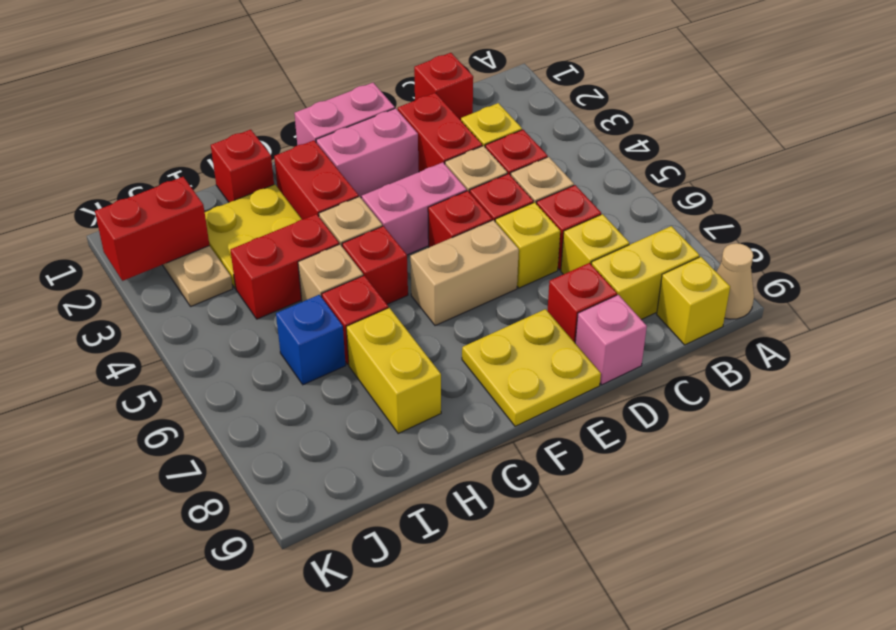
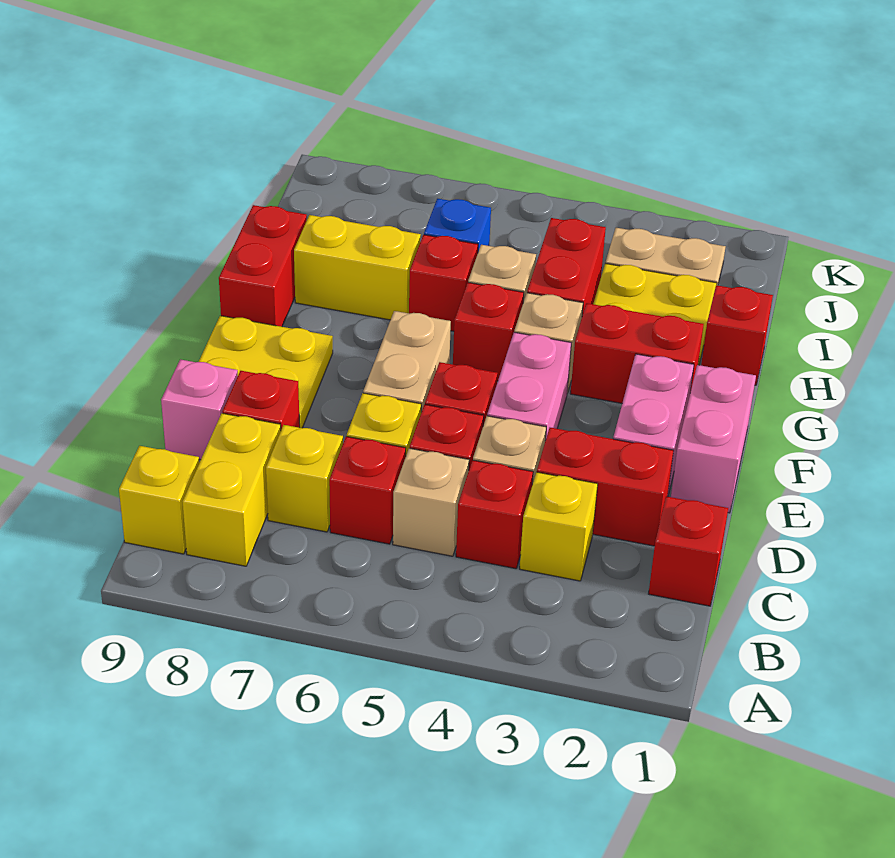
tan cone A9 level 1 -> none
red brick J2:K2 level 2 -> red brick G9:H9 level 1

